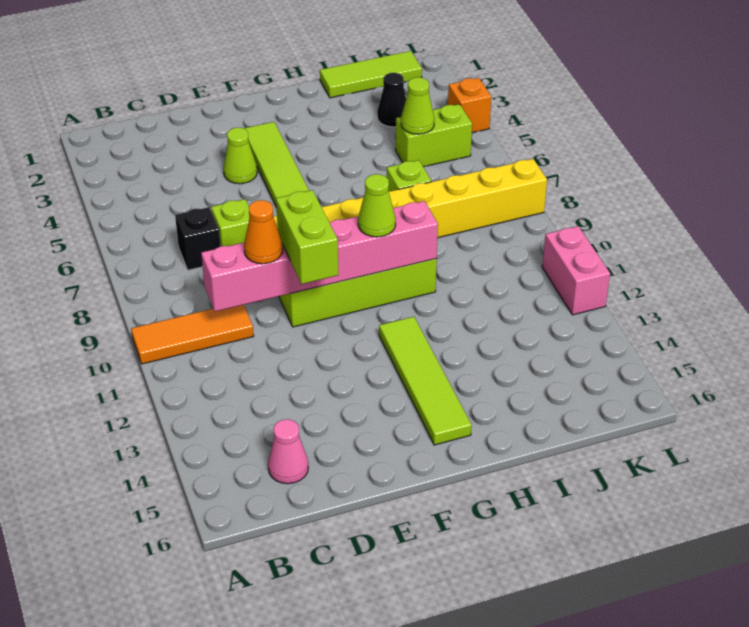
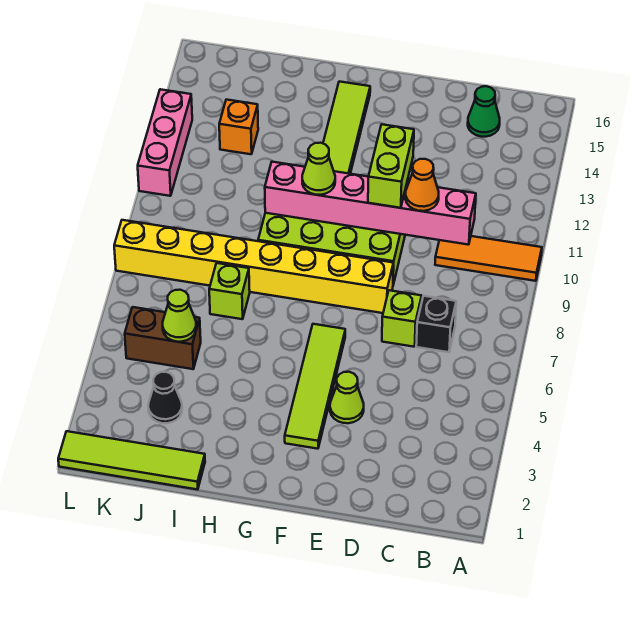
pink cone C15 level 1 -> green cone C15 level 1
lime tile I1:K1 level 1 -> lime tile I1:L1 level 1
lime brick J5:K5 level 1 -> brown brick J5:K5 level 1
orange brick L4 level 1 -> orange brick J13 level 1
pink brick L11:L12 level 1 -> pink brick L11:L13 level 1

